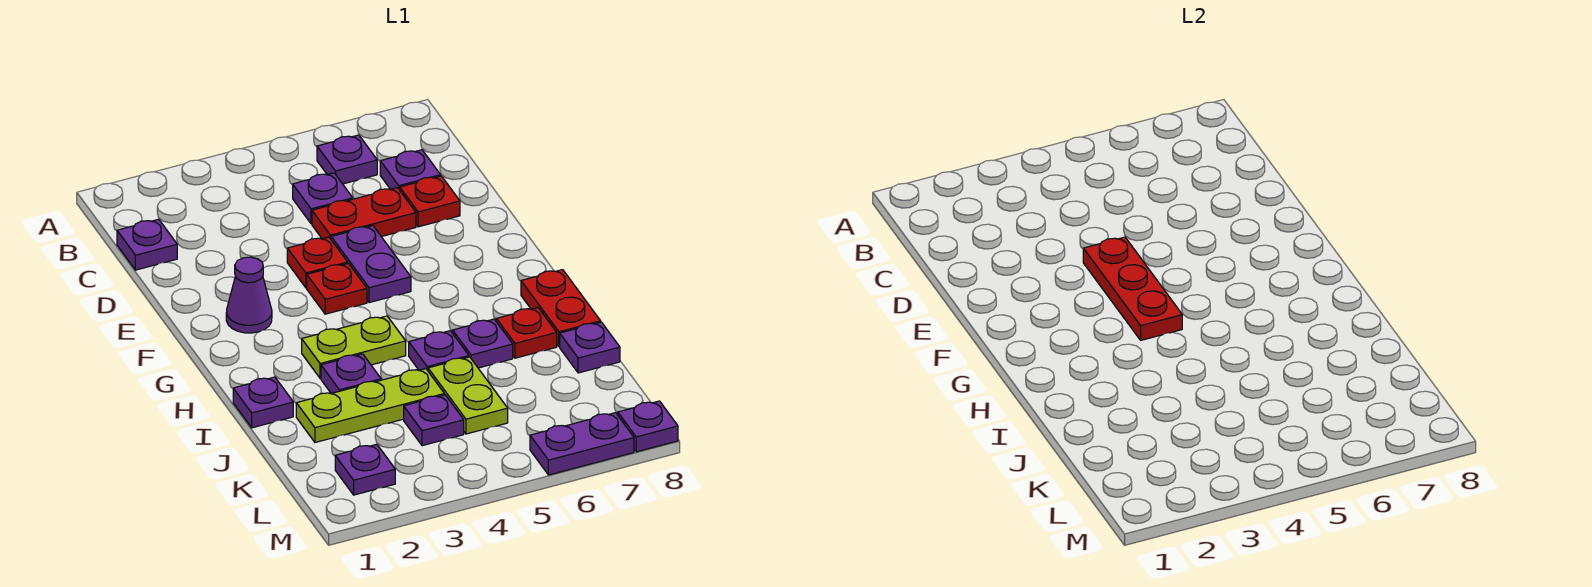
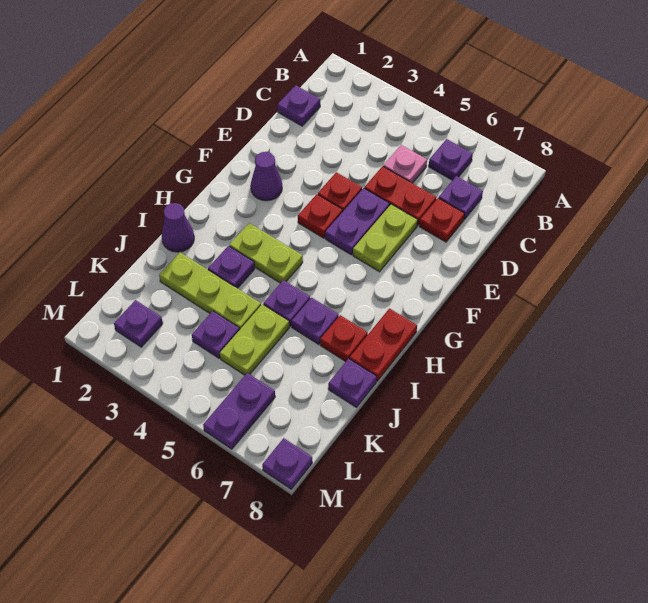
purple plate C5 level 1 -> pink plate C5 level 1
red plate E4:G4 level 2 -> none
none -> lime plate E6:F6 level 1
purple plate I1 level 1 -> purple cone I1 level 1
purple plate M6:M7 level 1 -> purple plate L6:M6 level 1

